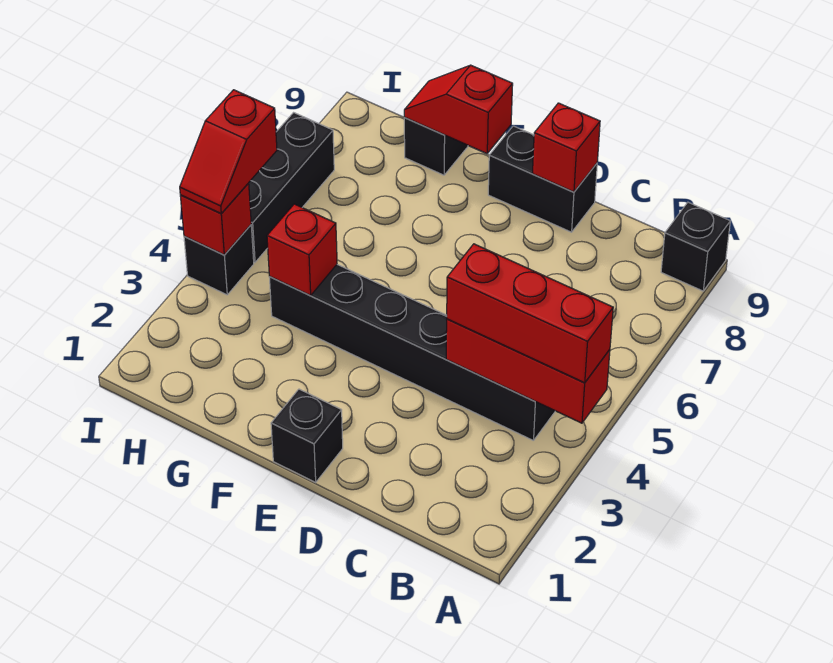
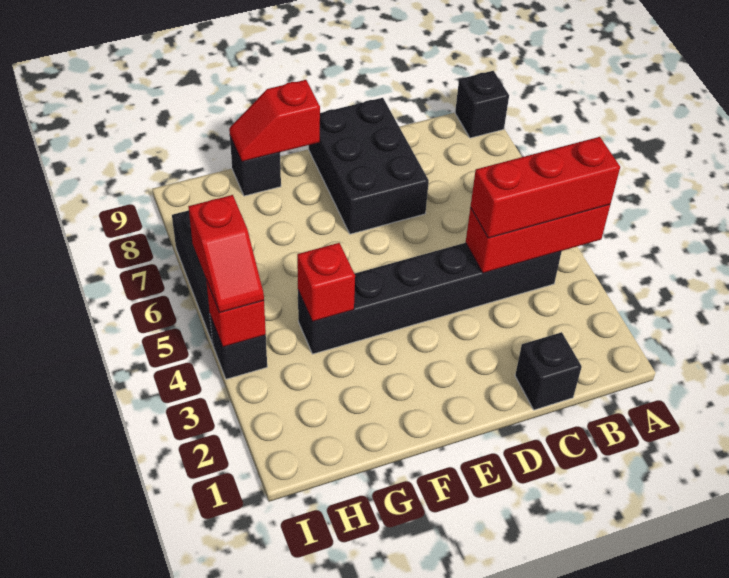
black brick D9:E9 level 1 -> black brick D7:E9 level 1
red brick D9 level 2 -> none
black brick E1 level 1 -> black brick C1 level 1

